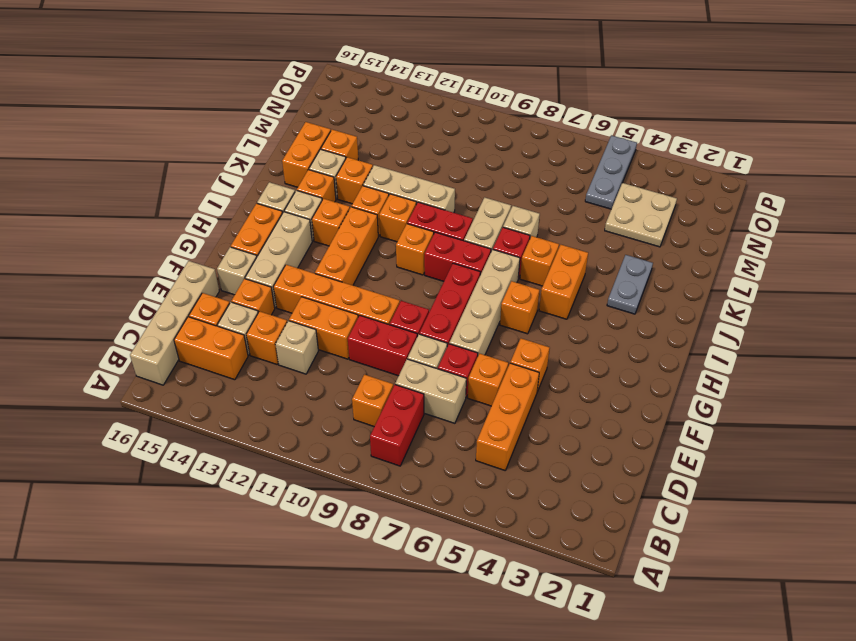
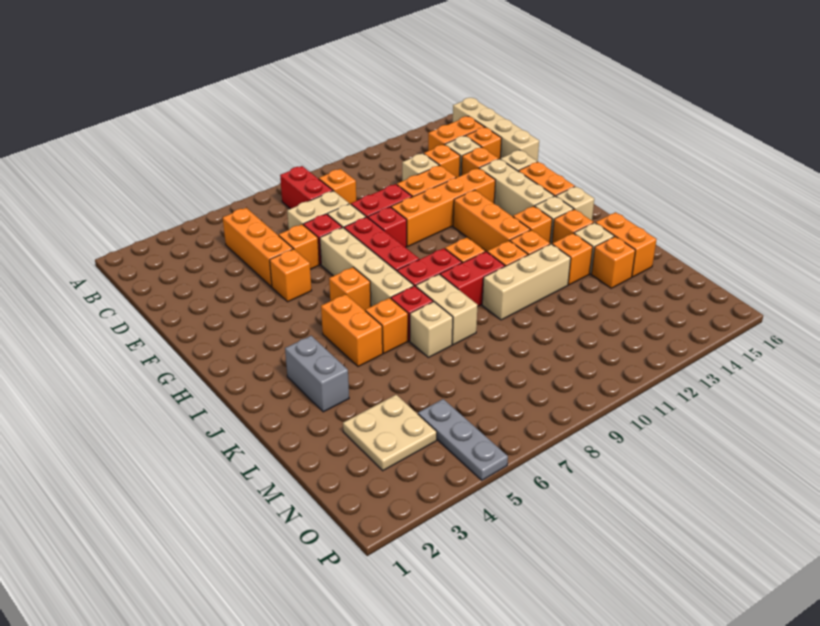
grey plate J3:K3 level 1 -> grey brick J3:K3 level 1

